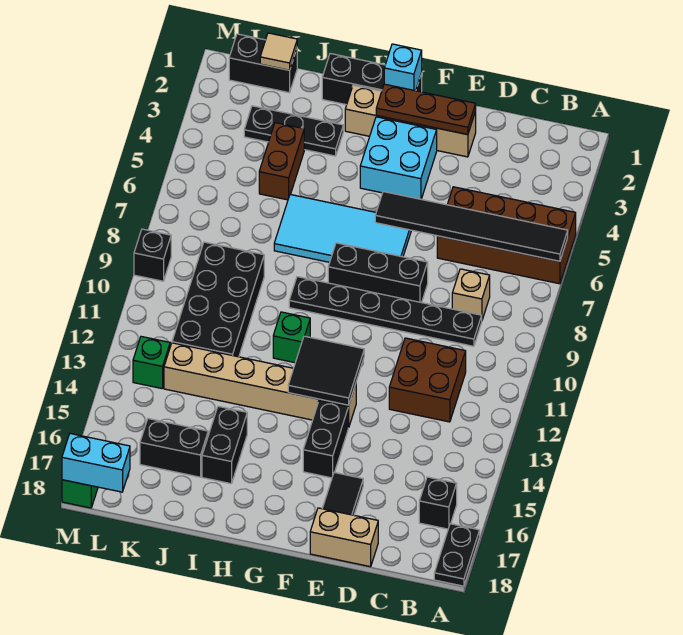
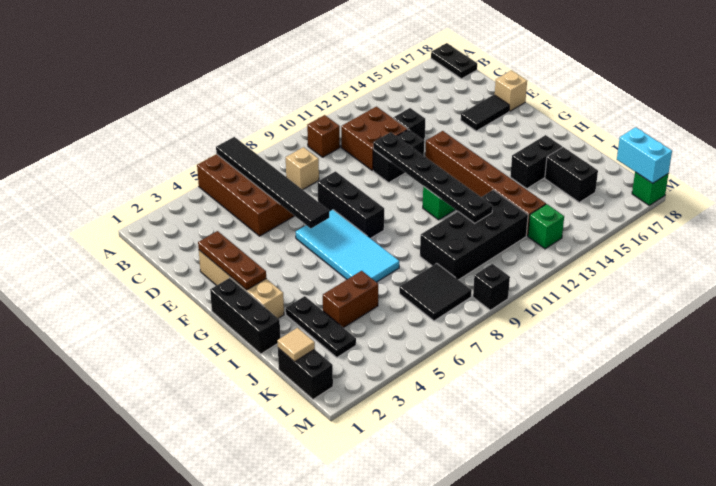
black plate A17:A18 level 1 -> black plate A18:B18 level 1
none -> brown brick B10 level 1
black brick B16 level 1 -> black brick D13 level 1
black plate C9:H9 level 1 -> black plate E11:J11 level 2
tan brick D18:E18 level 1 -> tan brick E18 level 1
cyan brick F3:G4 level 1 -> none
black tile F12:G13 level 2 -> black tile K7:L8 level 1
tan brick F13:K13 level 1 -> brown brick F13:K13 level 1
black brick F14:F15 level 1 -> black brick E11:E12 level 1
cyan brick G1 level 2 -> none

